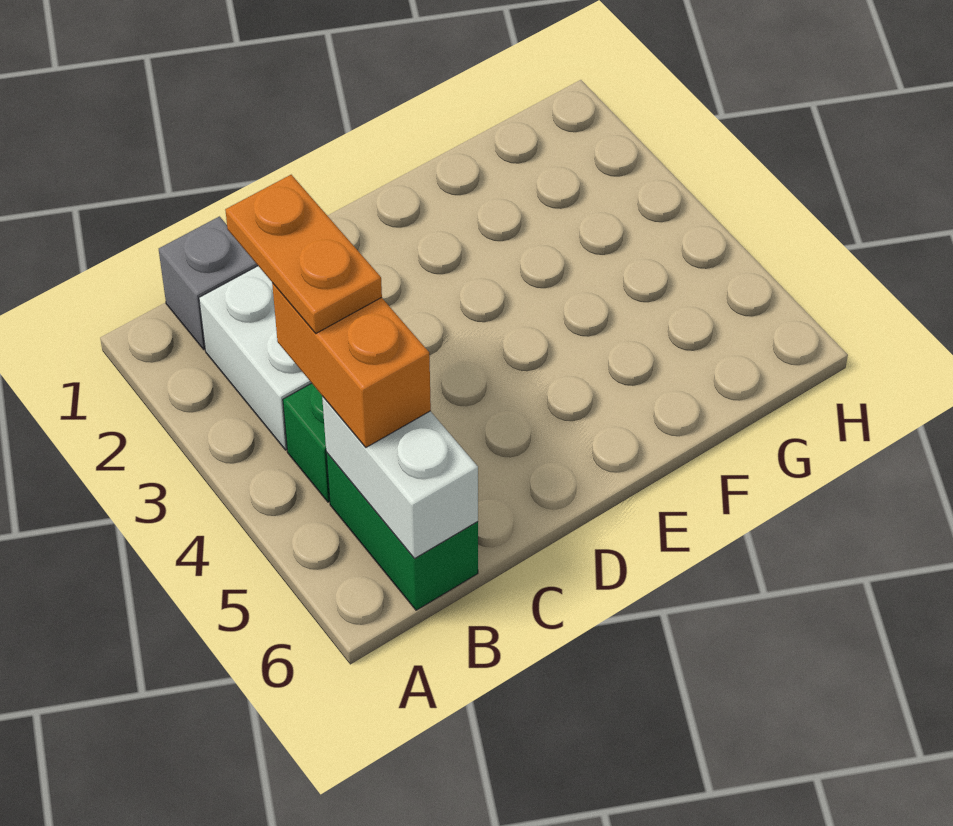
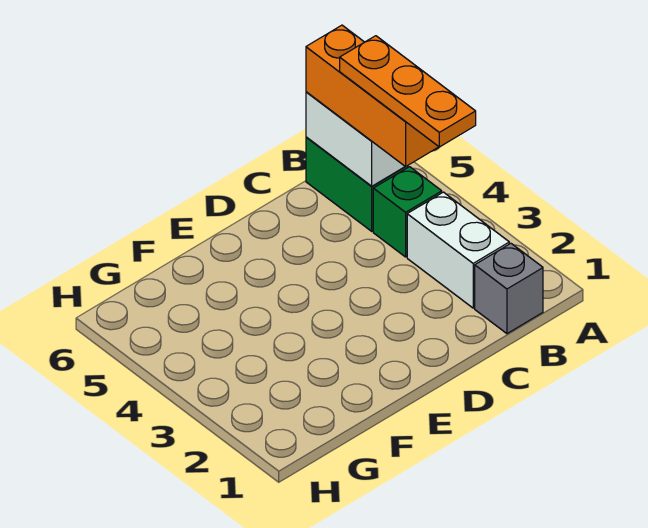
orange plate B3:B4 level 4 -> orange plate B3:B5 level 4
orange brick B4:B5 level 3 -> orange brick B4:B6 level 3

